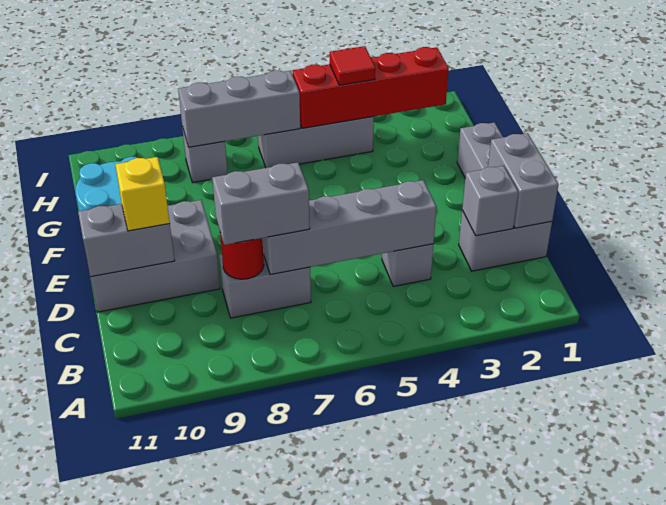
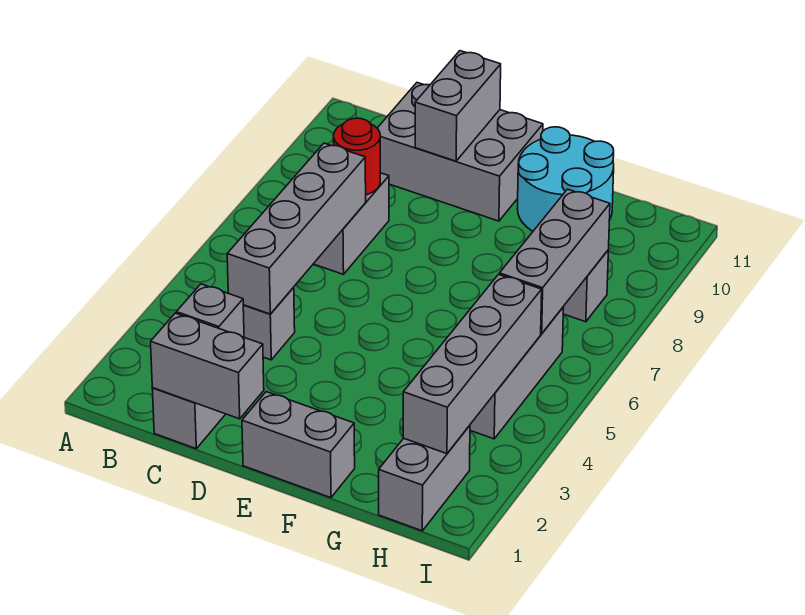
grey brick C7:C8 level 3 -> grey brick H1:H2 level 1
grey brick D9:E11 level 1 -> grey brick C10:E11 level 1
yellow brick D10 level 3 -> none
red brick H2:H5 level 2 -> grey brick H2:H5 level 2
red tile H4 level 3 -> none

